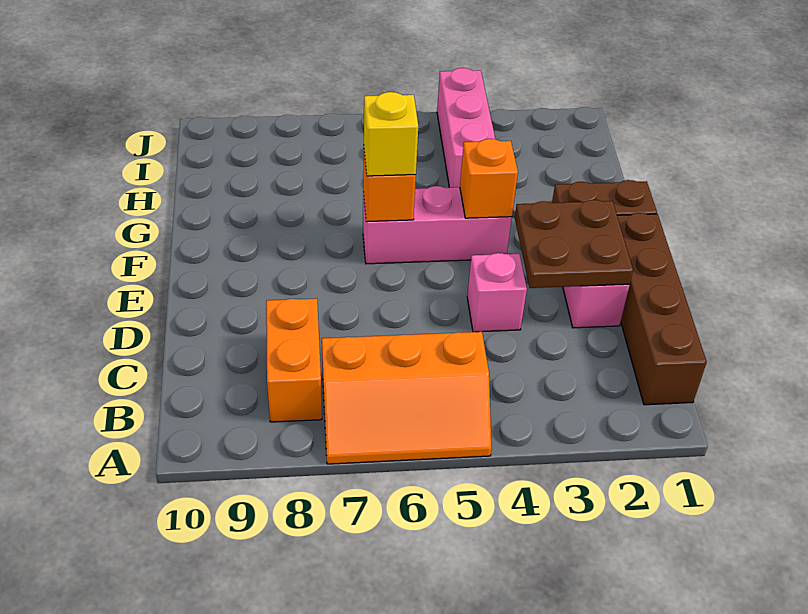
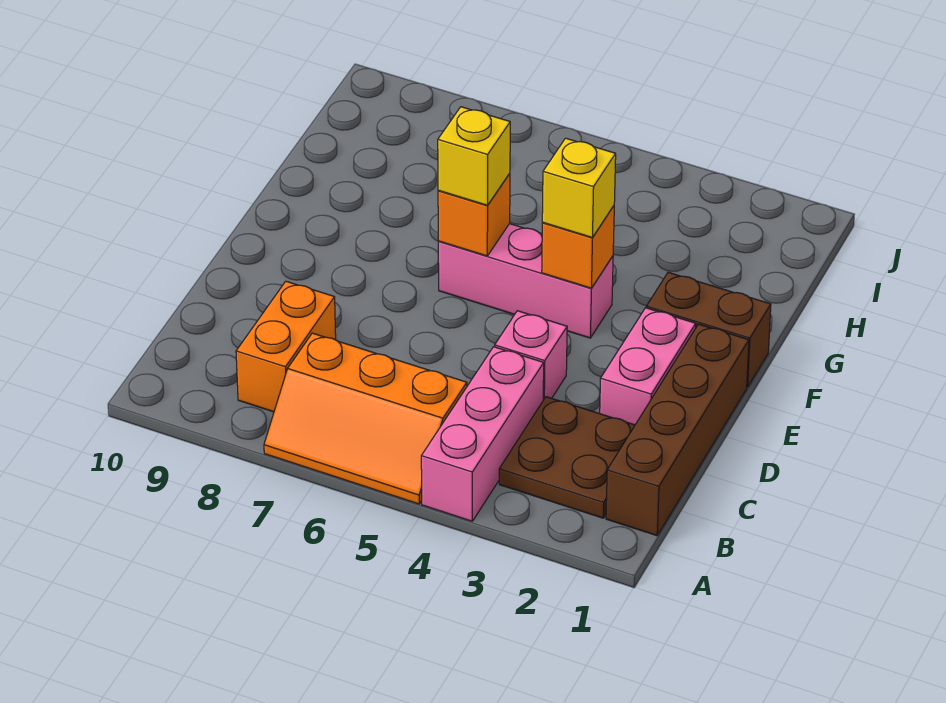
brown plate D2:E3 level 2 -> brown plate B2:C3 level 1
none -> yellow brick F4 level 3
pink brick H4:J4 level 1 -> pink brick A4:C4 level 1

